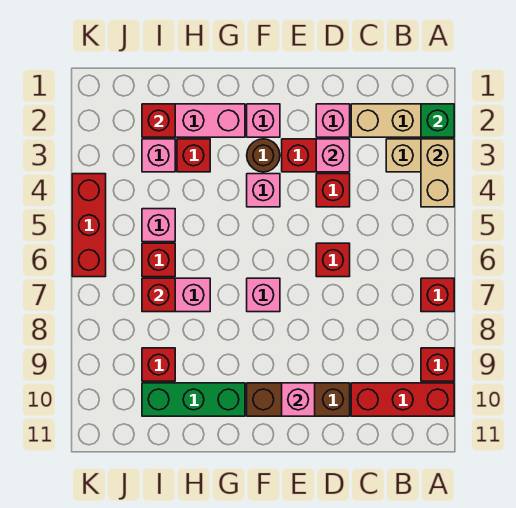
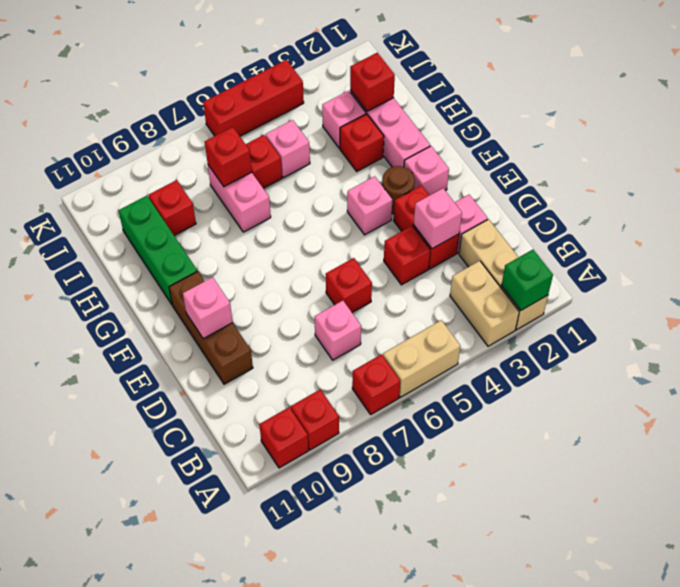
tan brick A3:A4 level 2 -> tan brick A5:A6 level 1
red brick A10:C10 level 1 -> red brick A10 level 1
pink brick F7 level 1 -> pink brick C7 level 1

